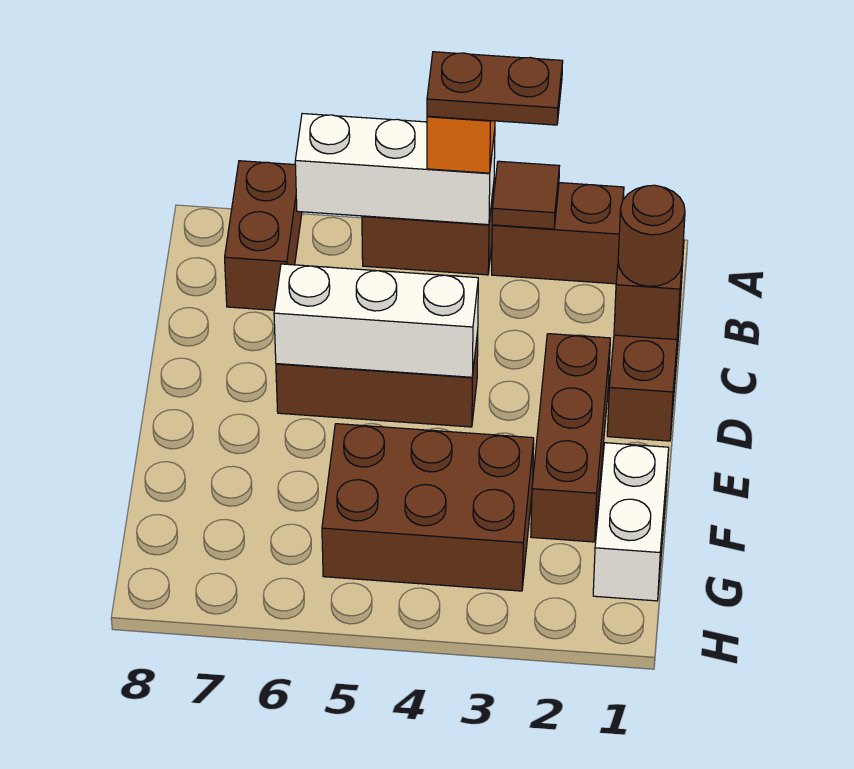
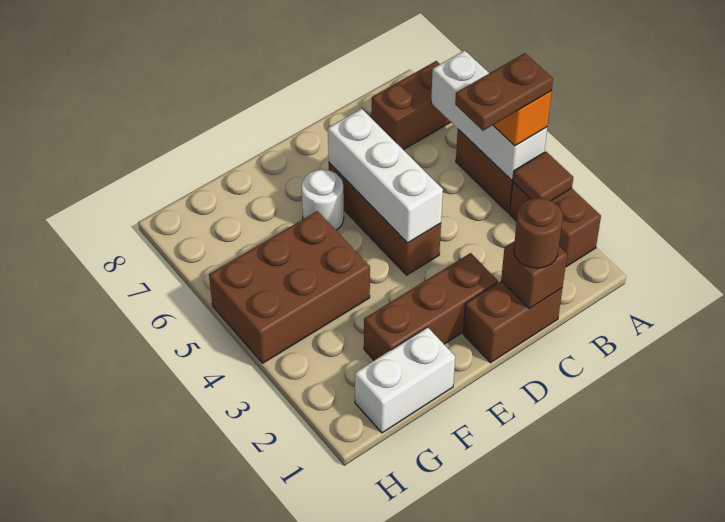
brown plate A3:A4 level 4 -> brown plate A4:B4 level 4
none -> white round brick E6 level 1
brown brick F3:G5 level 1 -> brown brick F4:H5 level 1

